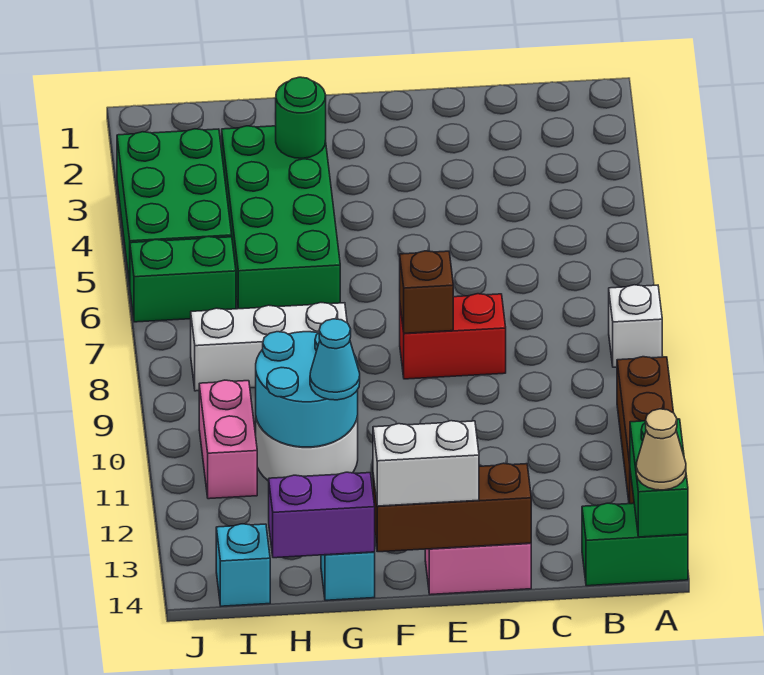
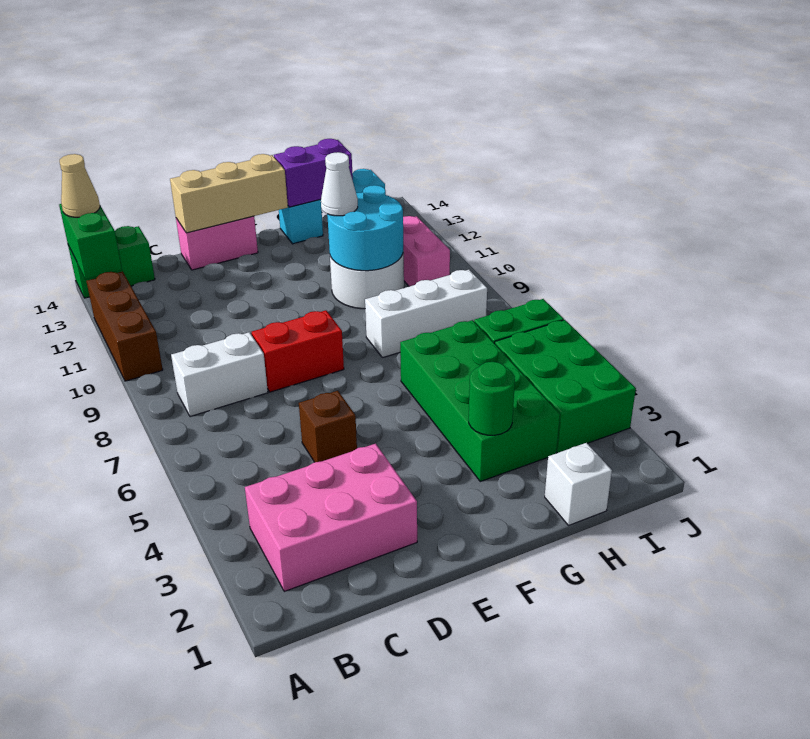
white brick A8 level 1 -> white brick H1 level 1
none -> pink brick B2:D3 level 1
brown brick D14:F14 level 2 -> tan brick D14:F14 level 2
brown brick E8 level 2 -> brown brick D5 level 1
white brick E14:F14 level 3 -> white brick B8:C8 level 1
cyan cone G11 level 3 -> white cone G11 level 3

